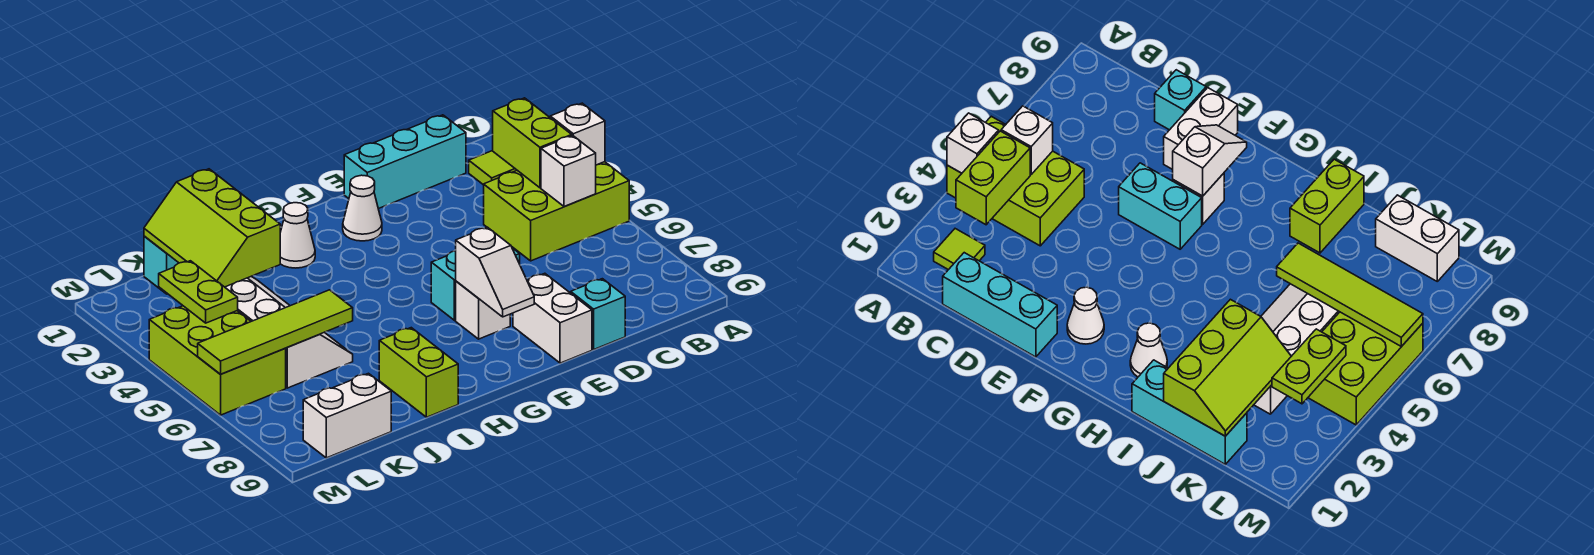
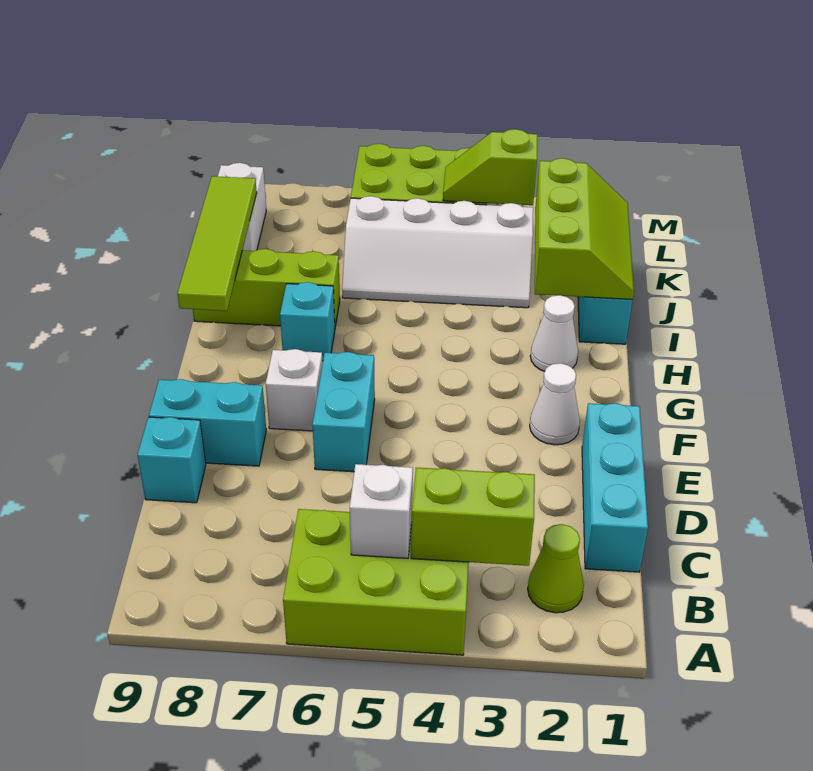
lime brick A4:C5 level 1 -> lime brick A4:B6 level 1
white brick A4 level 2 -> none
lime tile B2 level 1 -> lime cone B2 level 1
white brick E8:E9 level 1 -> cyan brick E8:E9 level 1
white slope F7:F8 level 2 top 7 -> none
none -> cyan brick H7 level 1
lime brick I8:I9 level 1 -> lime brick I7:I9 level 1
lime slope J1:K3 level 2 top J -> lime slope I1:K2 level 2 top 2
lime tile J6:M6 level 2 -> lime tile H9:K9 level 2
lime plate L3:L4 level 2 -> lime slope L3:L4 level 2 top 3

